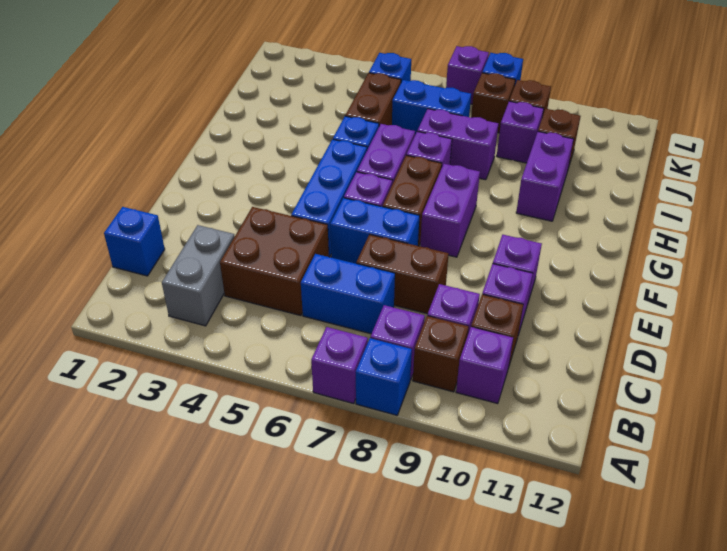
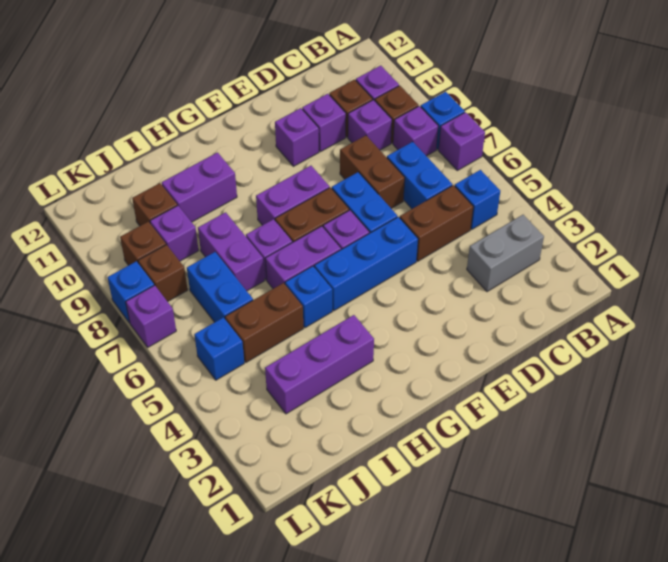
blue brick C1 level 1 -> blue brick B5 level 1
brown brick C4:D5 level 1 -> brown brick C5:D5 level 1
none -> purple brick H3:J3 level 1

